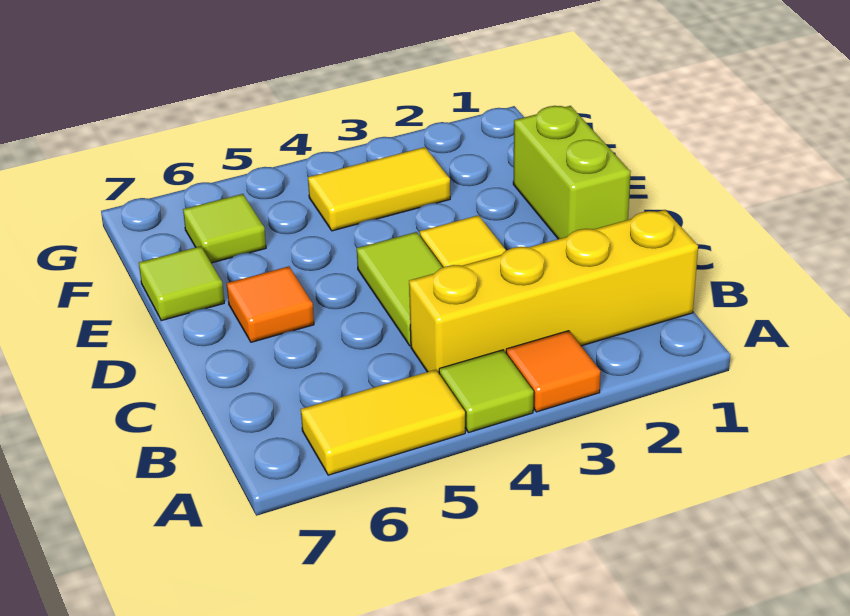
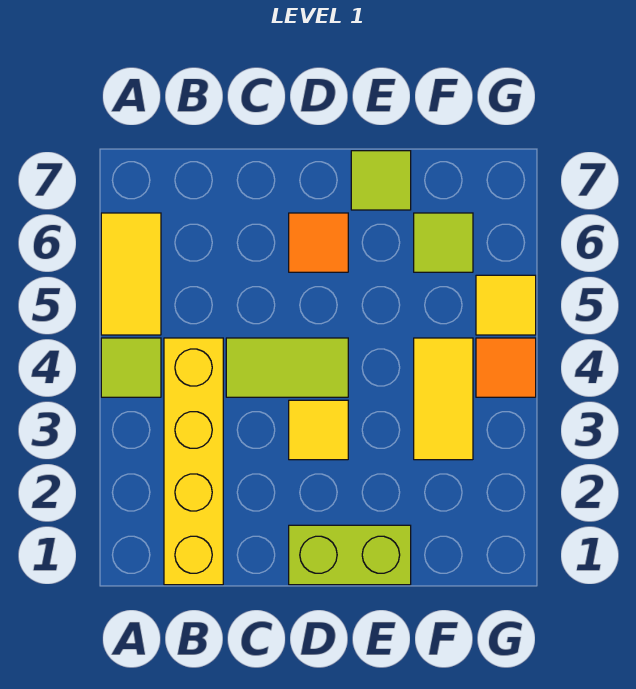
orange tile A3 level 1 -> orange tile G4 level 1
none -> yellow tile G5 level 1

